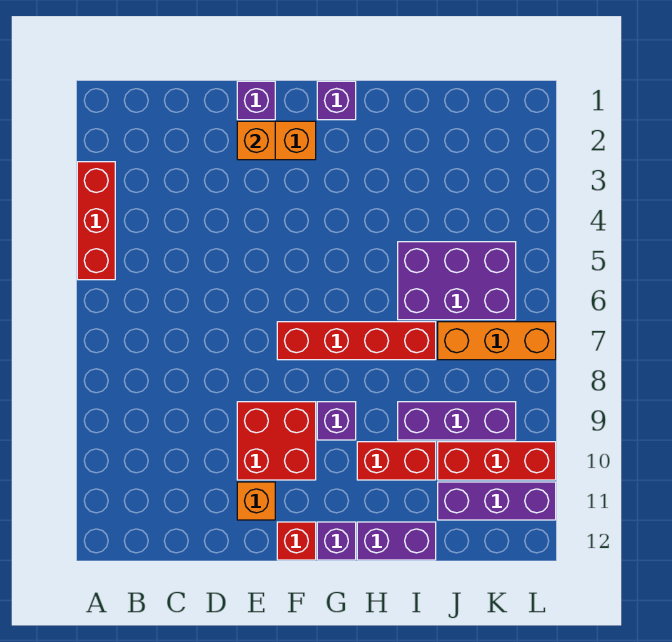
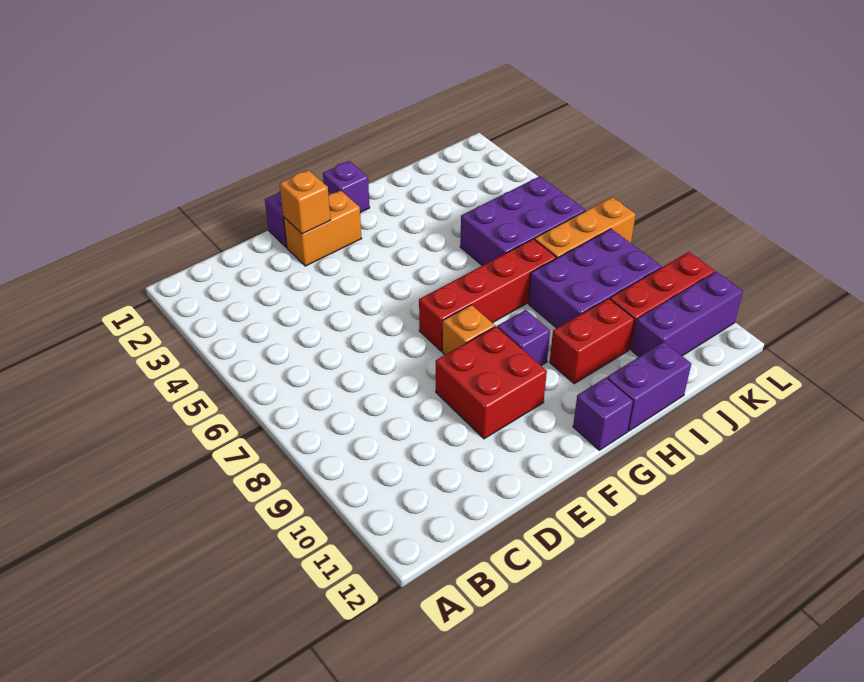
red brick A3:A5 level 1 -> none
orange brick E11 level 1 -> orange brick F8 level 1
red brick F12 level 1 -> none
purple brick I9:K9 level 1 -> purple brick I8:K9 level 1

